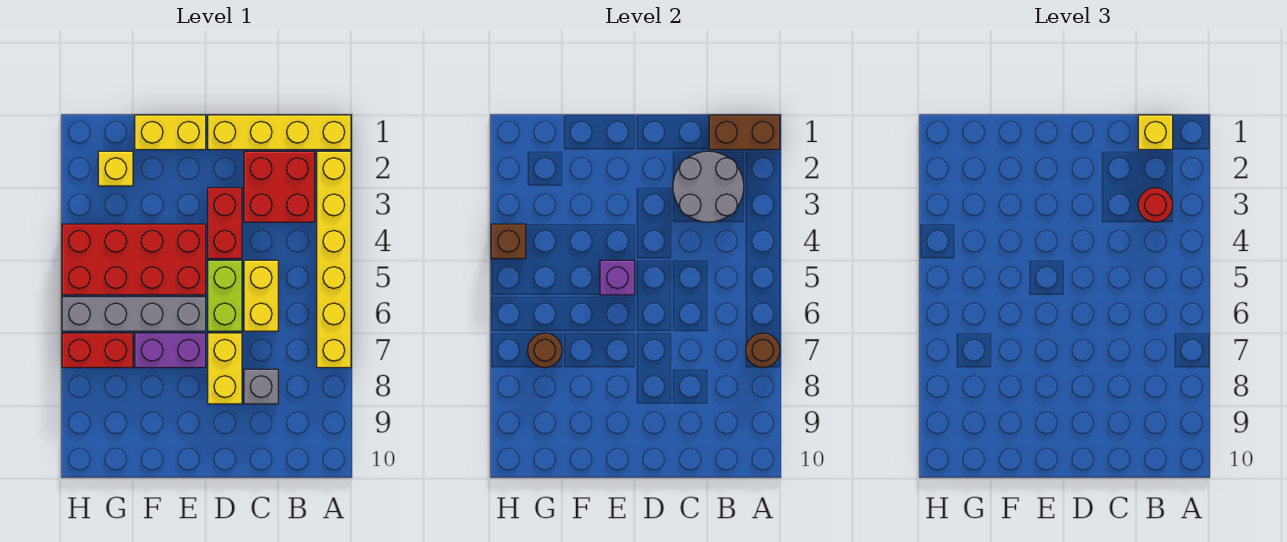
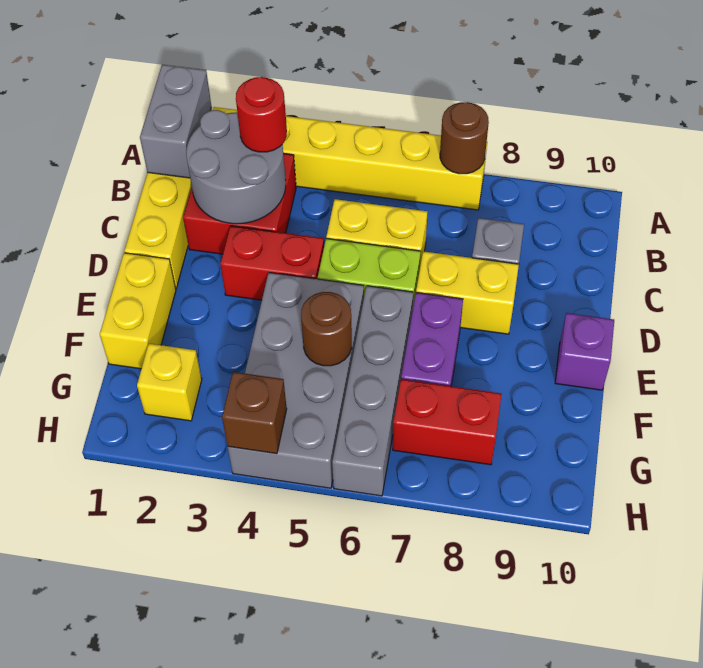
brown brick A1:B1 level 2 -> grey brick A1:B1 level 2
yellow brick B1 level 3 -> none
red brick E4:H5 level 1 -> grey brick E4:H5 level 1
purple brick E5 level 2 -> purple brick E10 level 1
red brick G7:H7 level 1 -> red brick G7:G8 level 1
brown round brick G7 level 2 -> brown round brick F5 level 2

